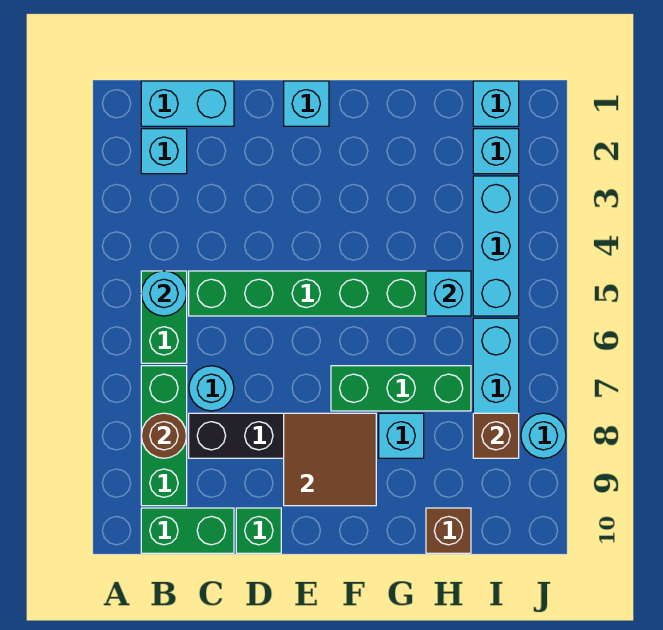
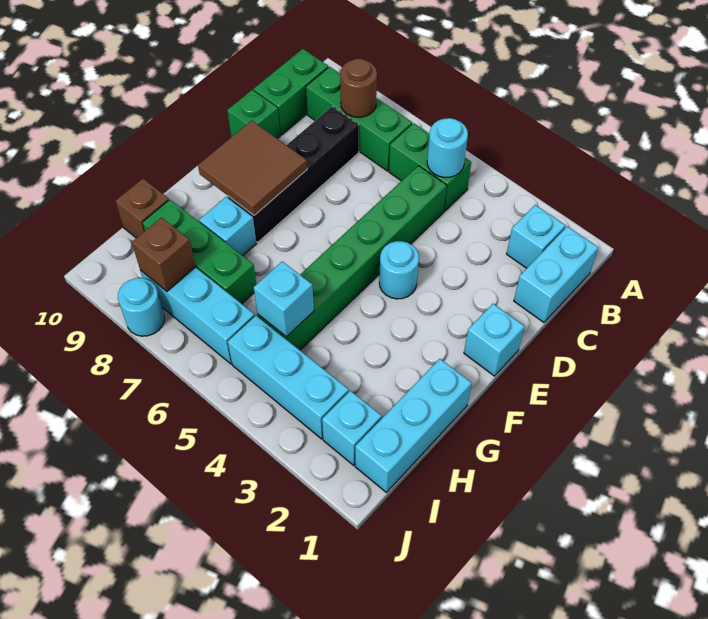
cyan round brick C7 level 1 -> cyan round brick E4 level 1
green brick F7:H7 level 1 -> green brick H7:H9 level 1
cyan brick I1 level 1 -> cyan brick G1:I1 level 1

